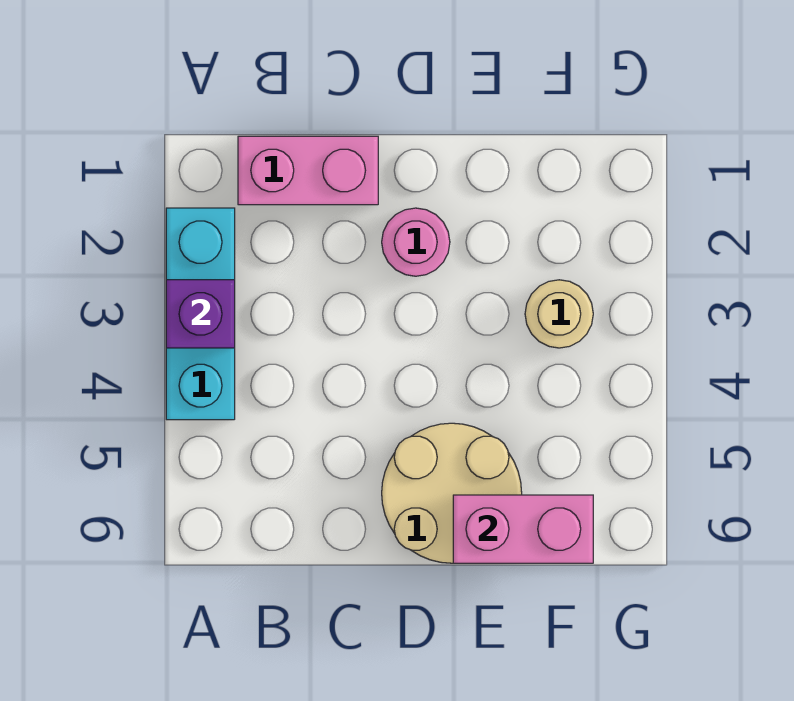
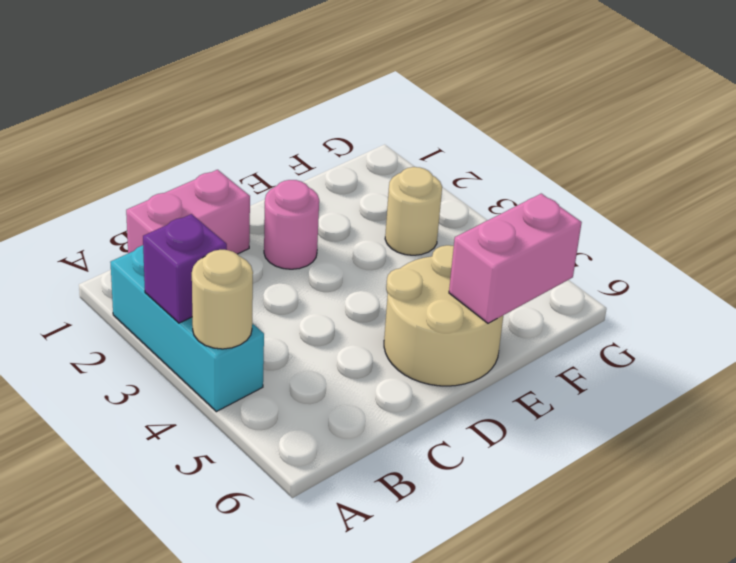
none -> tan round brick A4 level 2

